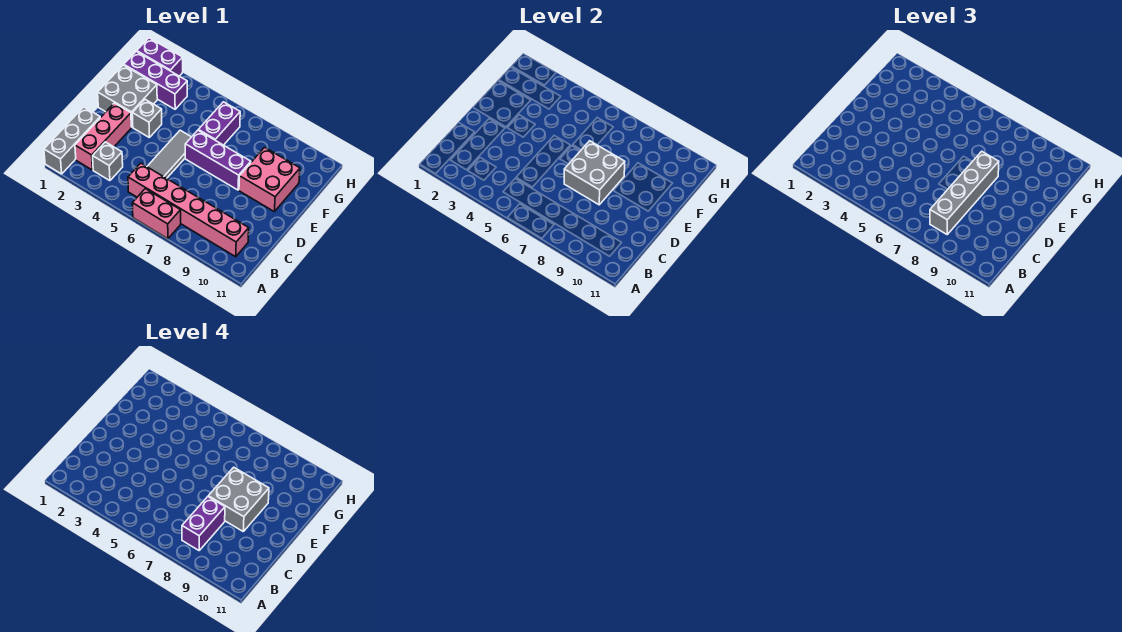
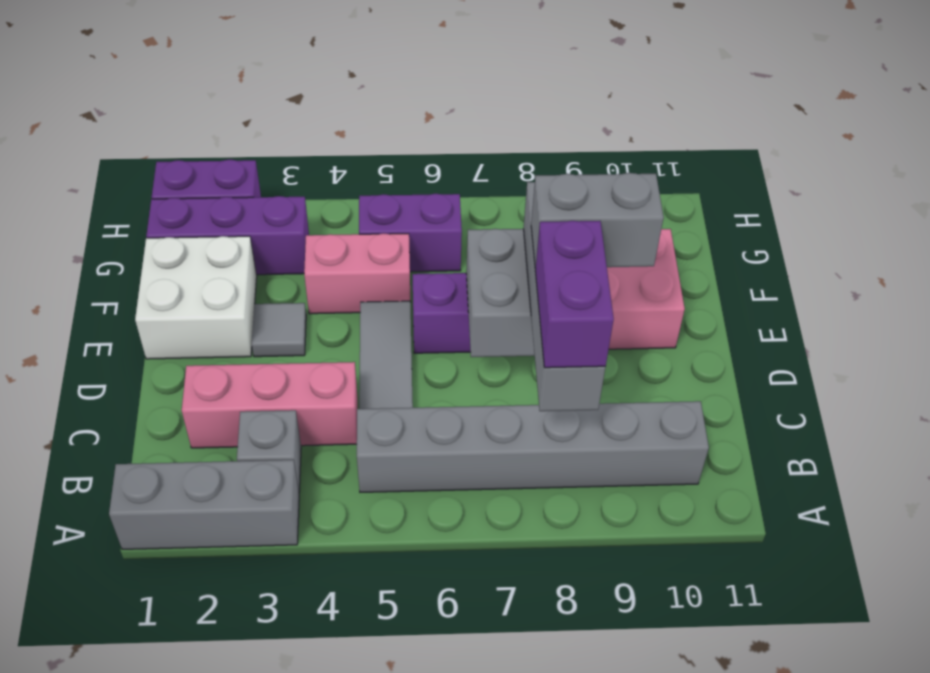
grey brick A1:C1 level 1 -> grey brick A1:A3 level 1
pink brick A6:A7 level 1 -> pink brick F4:F5 level 1
pink brick B2:D2 level 1 -> pink brick C2:C4 level 1
pink brick B5:B10 level 1 -> grey brick B5:B10 level 1
grey brick D8:E9 level 4 -> grey brick D8:D9 level 4
grey brick E1:F2 level 1 -> white brick E1:F2 level 1
grey brick E3 level 1 -> grey tile E3 level 1
purple brick F6:G6 level 1 -> purple brick G5:G6 level 1

